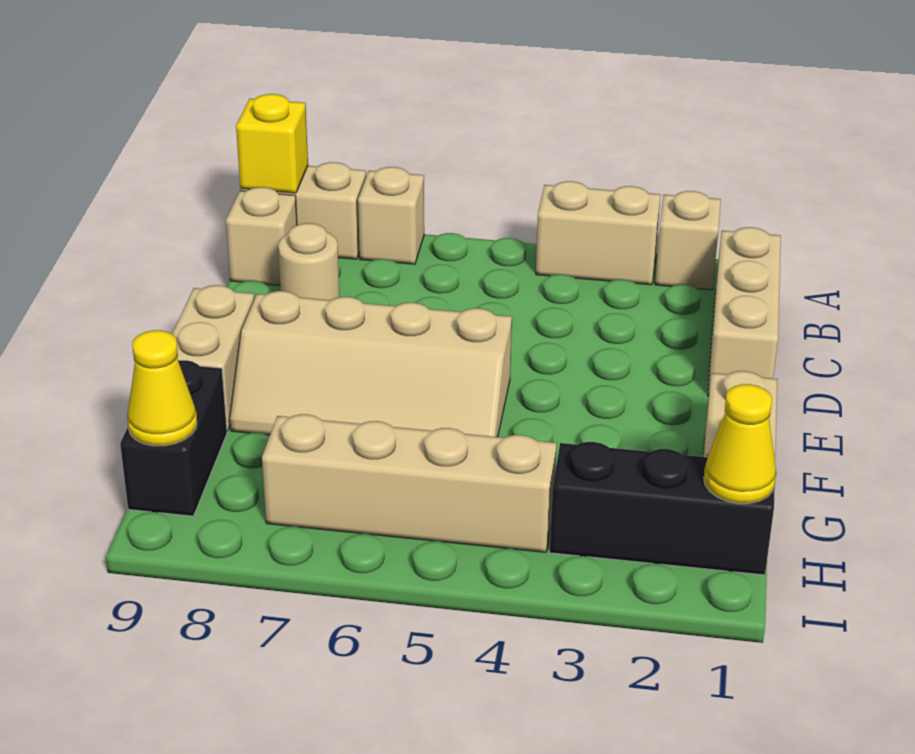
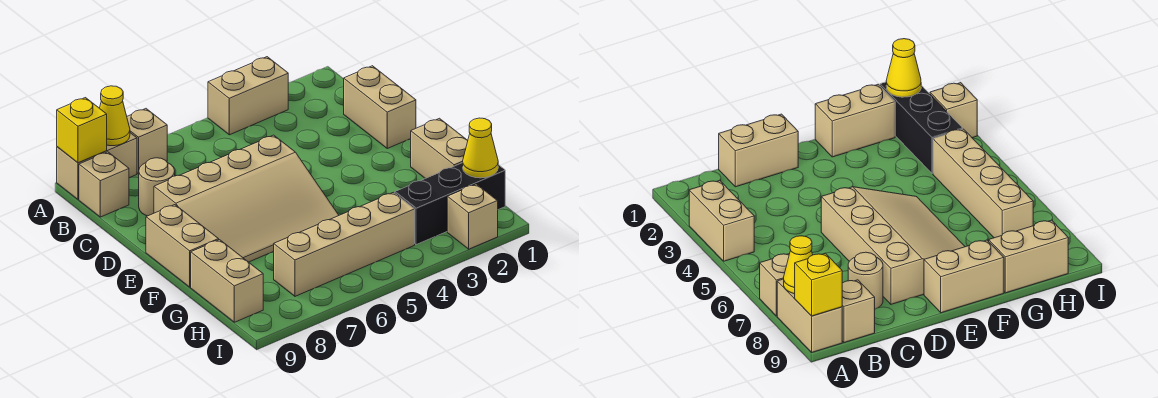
tan brick A2 level 1 -> tan brick I2 level 1
tan brick B1:D1 level 1 -> tan brick C1:D1 level 1
tan slope E5:F8 level 1 top E -> tan slope D5:F8 level 1 top D
black brick G9:H9 level 1 -> tan brick G9:H9 level 1
yellow cone H9 level 2 -> yellow cone A8 level 2

